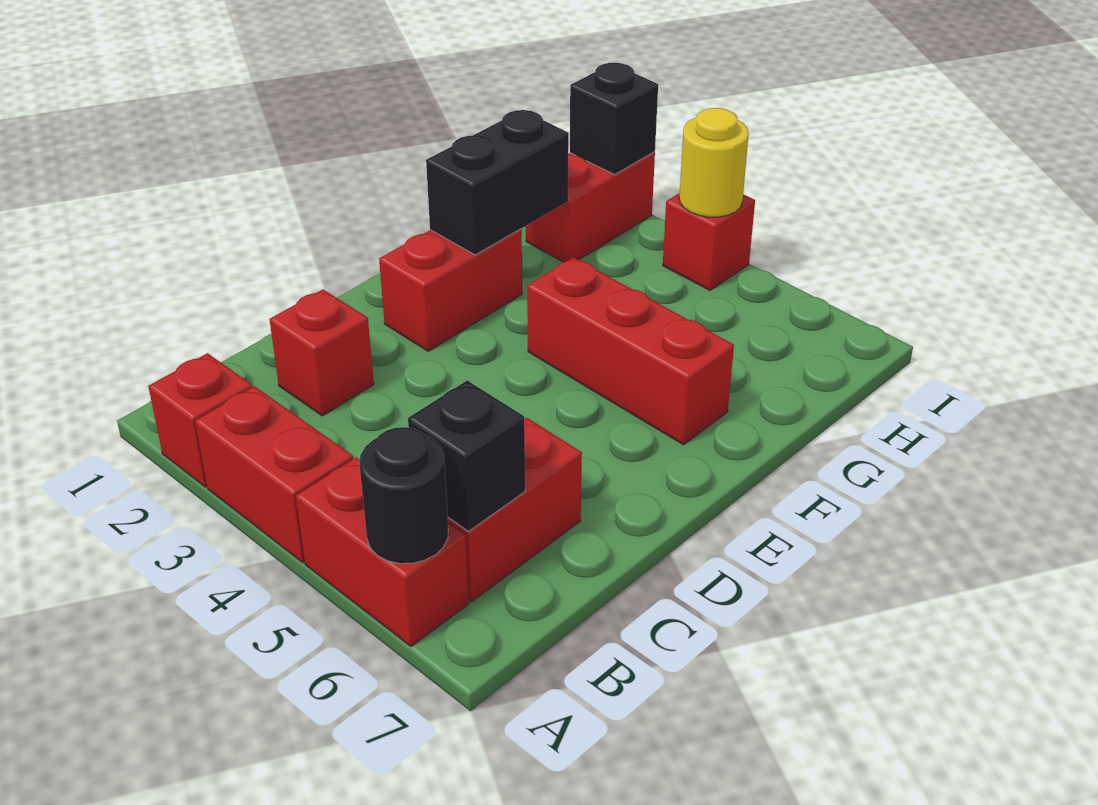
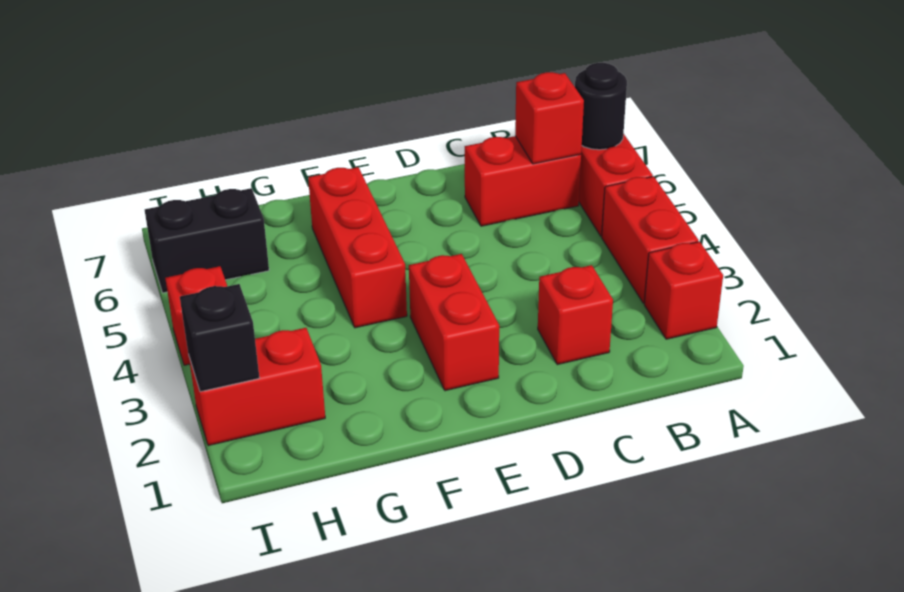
black brick B6 level 2 -> red brick B6 level 2
red brick E2:F2 level 1 -> red brick E2:E3 level 1
black brick F2:G2 level 2 -> black brick H6:I6 level 1
yellow round brick I4 level 2 -> none

